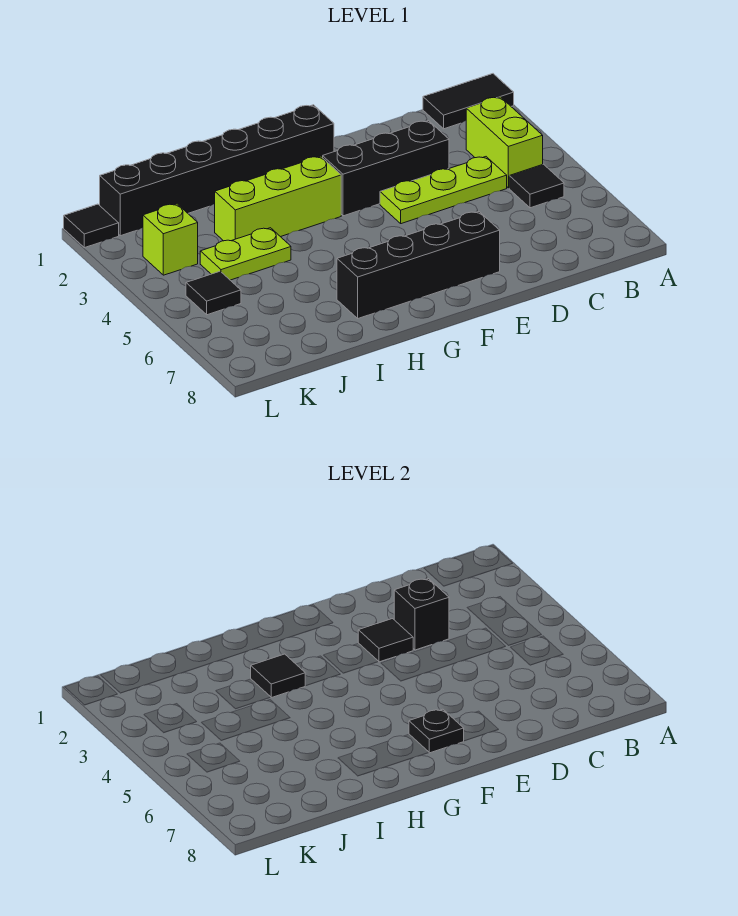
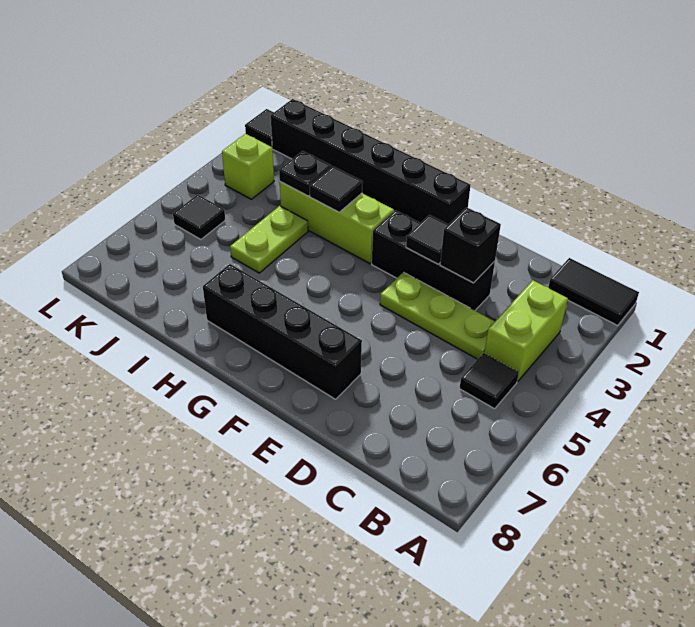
black plate F7 level 2 -> black plate I3 level 2
lime plate I4:J4 level 1 -> lime plate I4:I5 level 1

